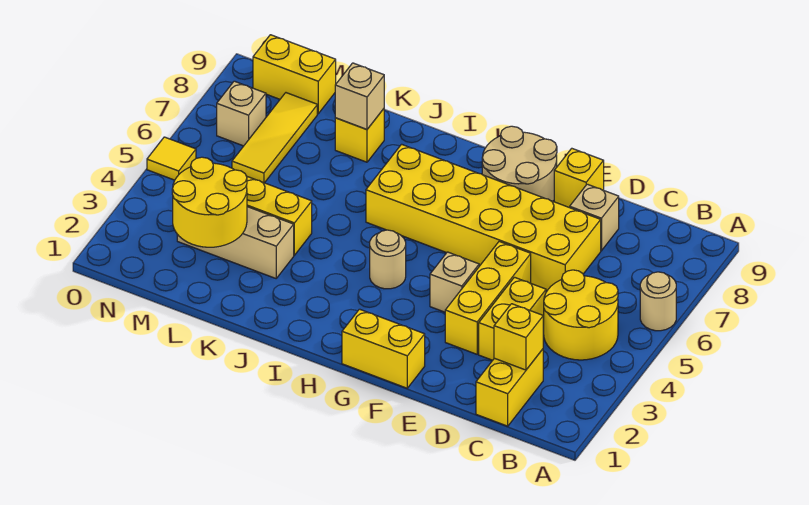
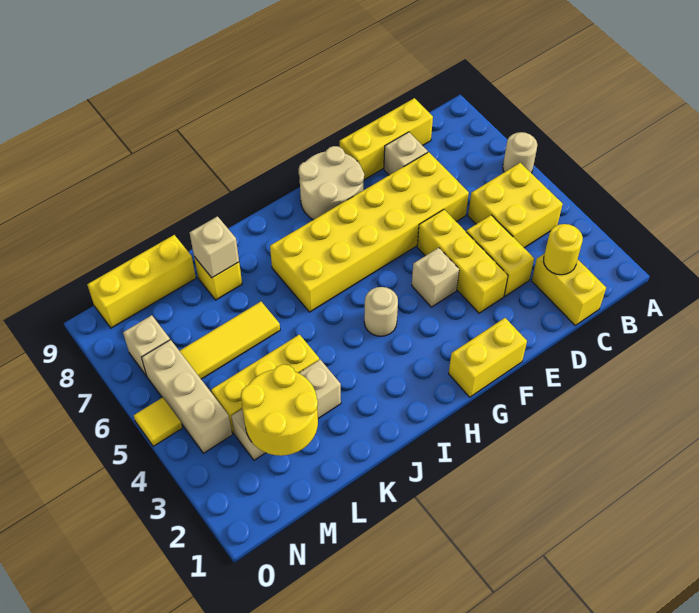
yellow round brick B4:C5 level 1 -> yellow brick B4:C5 level 1
yellow brick C2 level 2 -> yellow round brick C2 level 2
yellow brick E9 level 1 -> yellow brick C9:E9 level 1
yellow tile M6:M8 level 1 -> yellow tile K6:M6 level 1
yellow brick M9:N9 level 1 -> yellow brick L9:N9 level 1
none -> tan brick N4:N6 level 1

